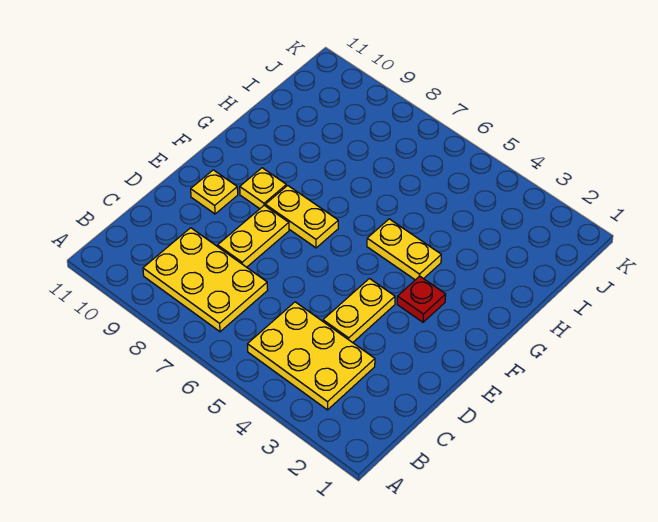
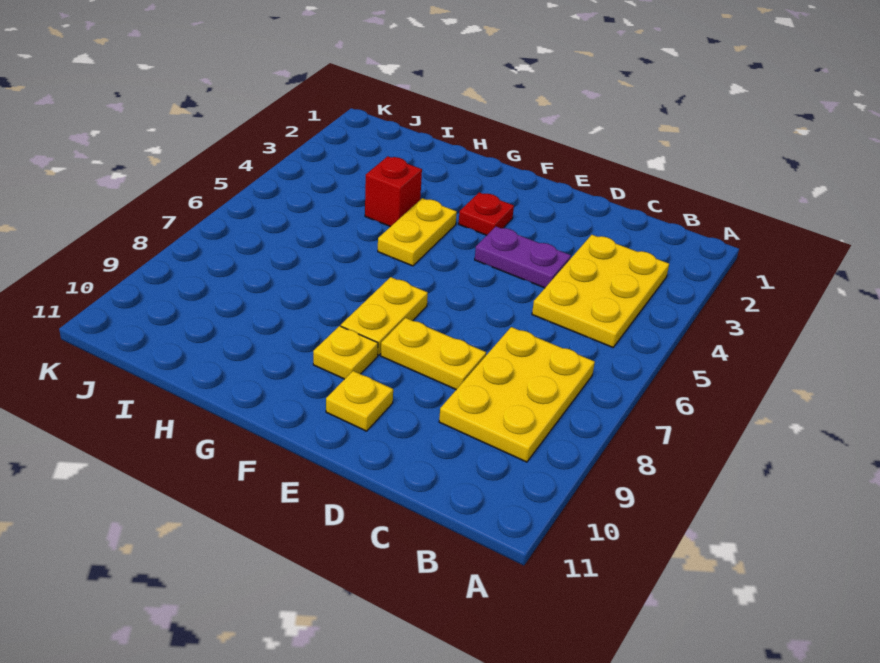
yellow plate D4:E4 level 1 -> purple plate D4:E4 level 1
none -> red brick H4 level 1

